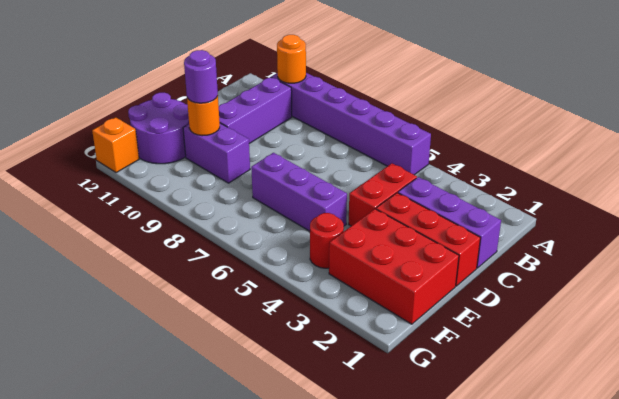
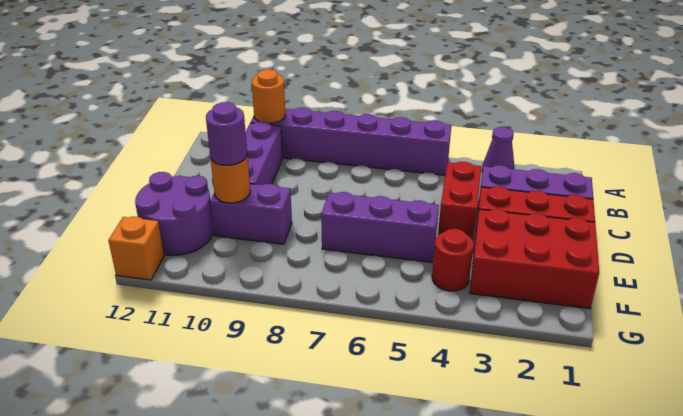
none -> purple cone A3 level 1

